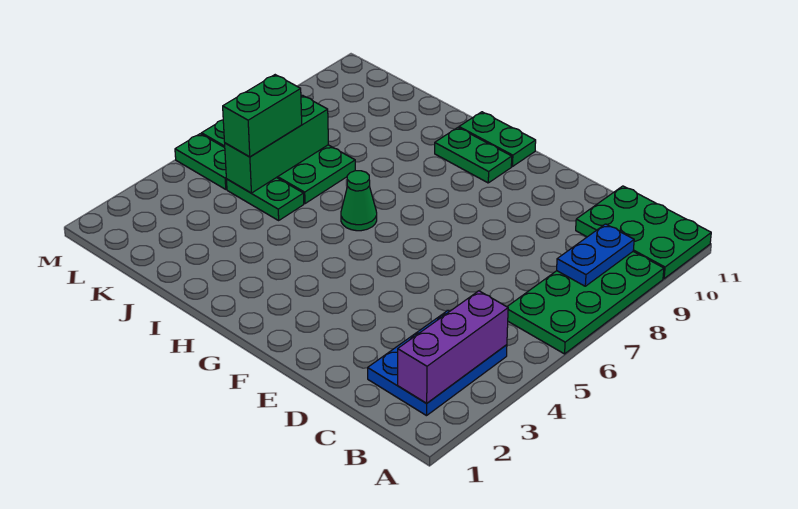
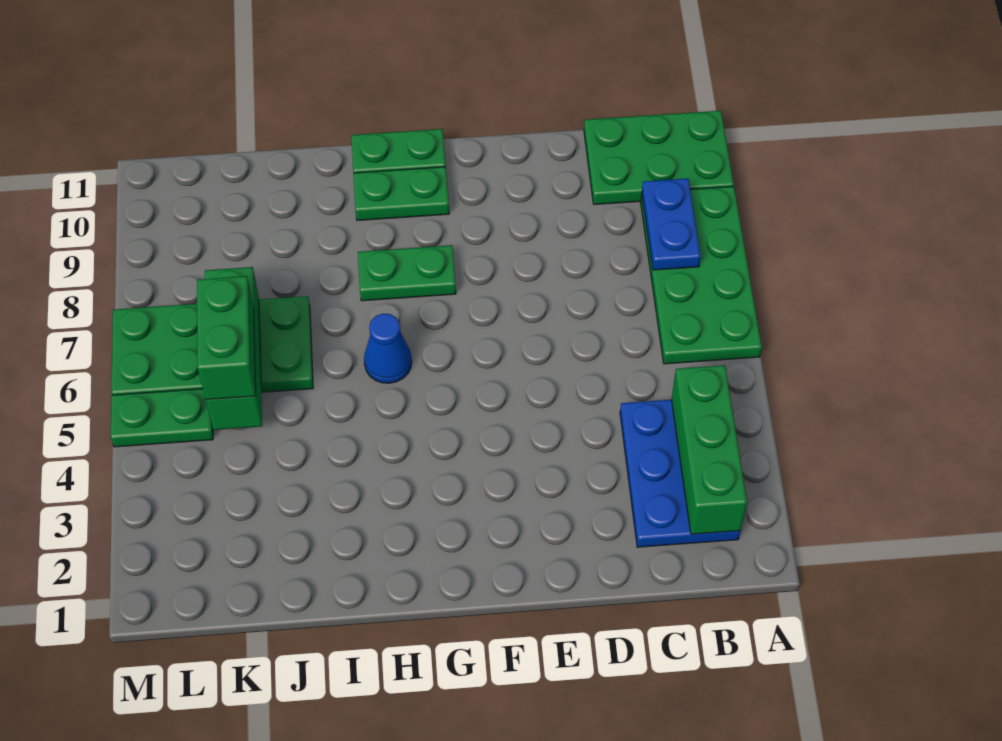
purple brick B2:B4 level 2 -> green brick B2:B4 level 2
green cone H6 level 1 -> blue cone H6 level 1
green plate J5:K5 level 1 -> green plate G8:H8 level 1

